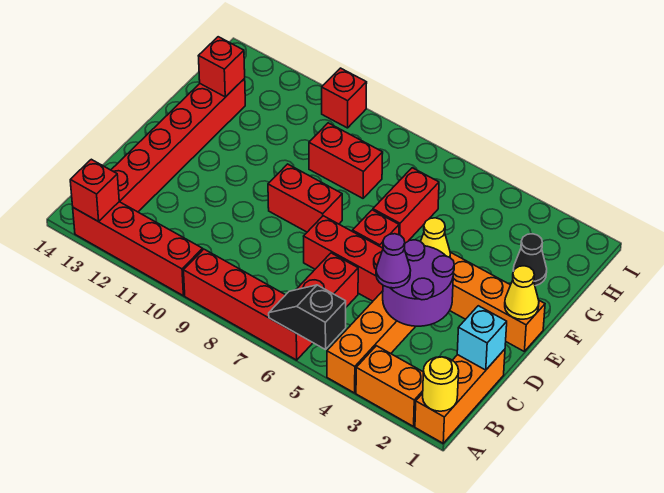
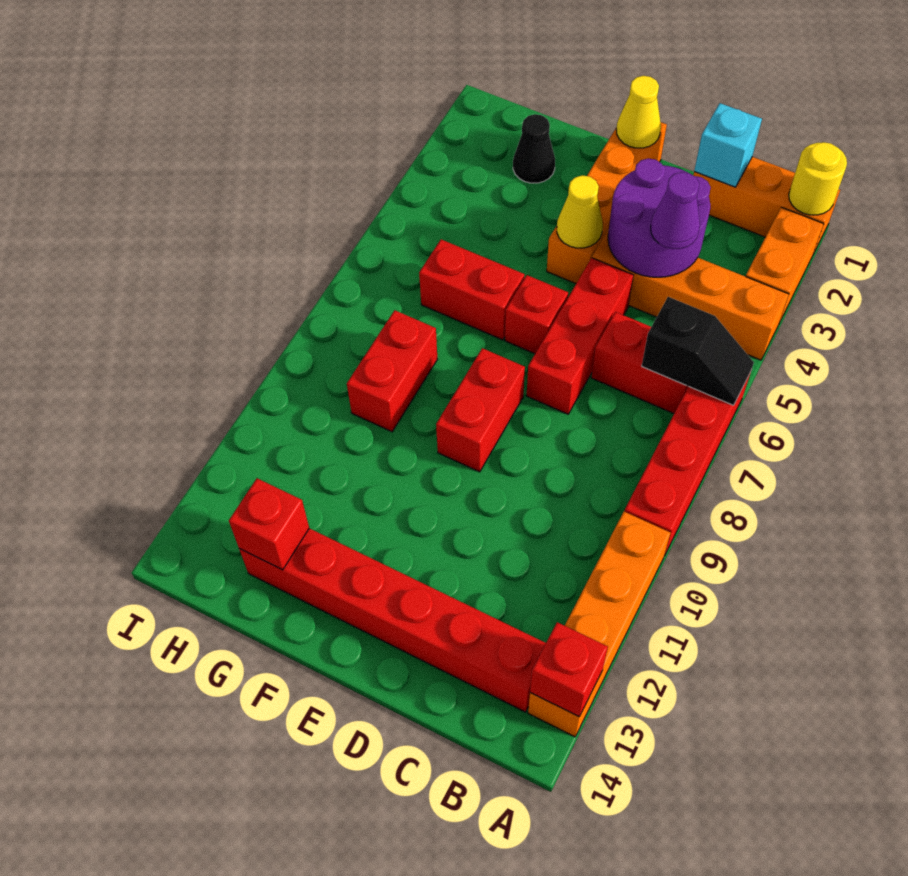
black slope A5:A6 level 2 top 5 -> black slope A6:B6 level 2 top B
red brick A10:A13 level 1 -> orange brick A10:A13 level 1
red brick I10 level 1 -> none

